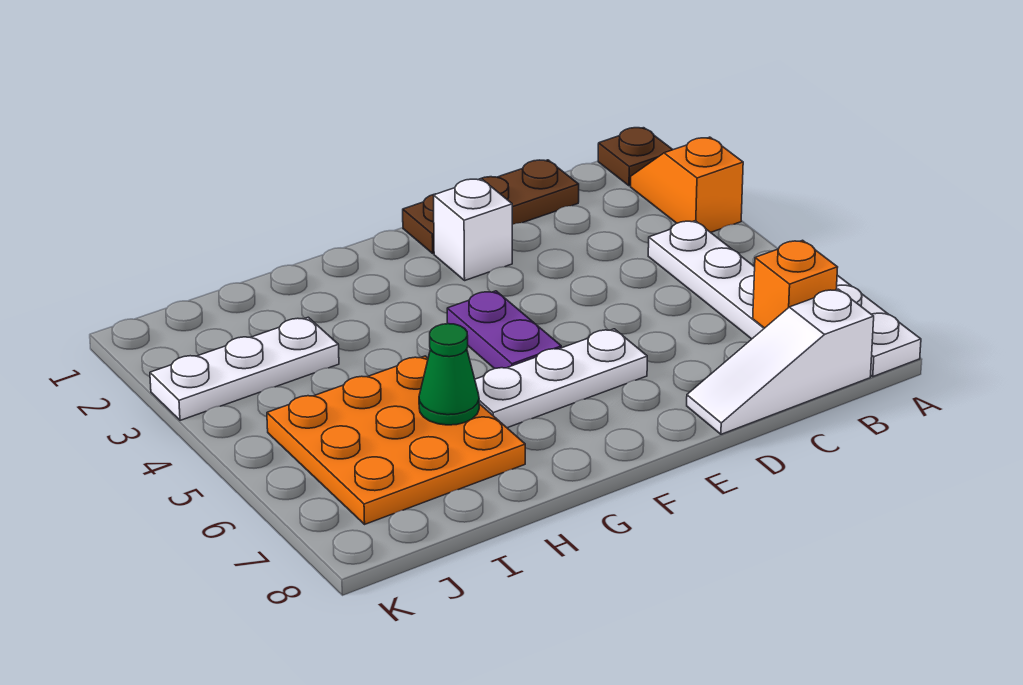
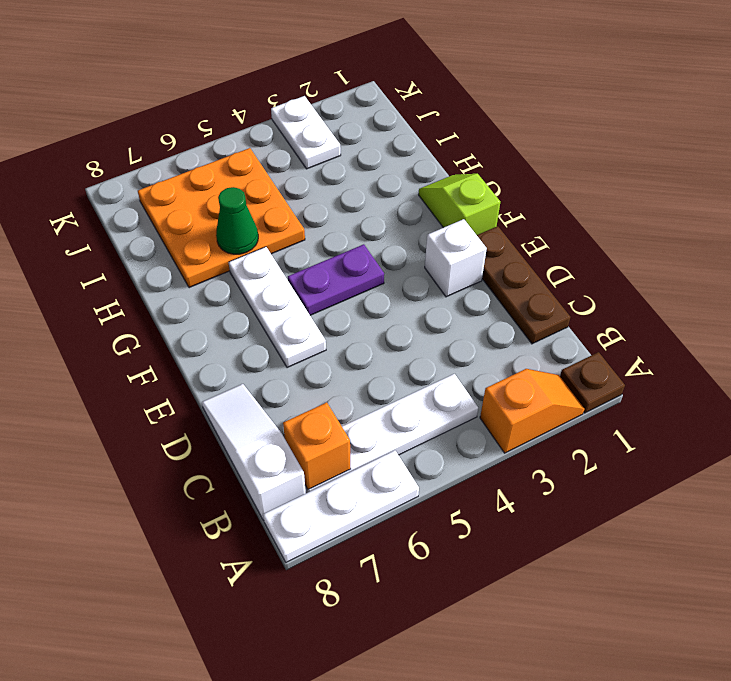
none -> lime slope F1:G1 level 1 top F
white plate I3:K3 level 1 -> white plate J3:K3 level 1

